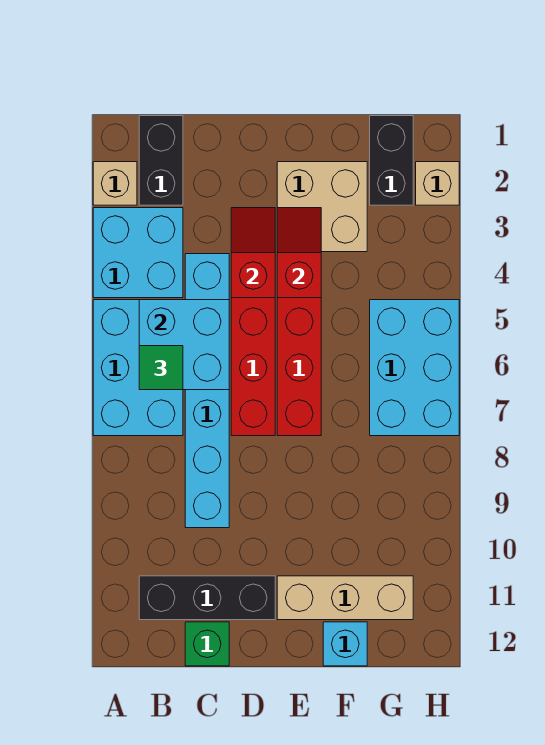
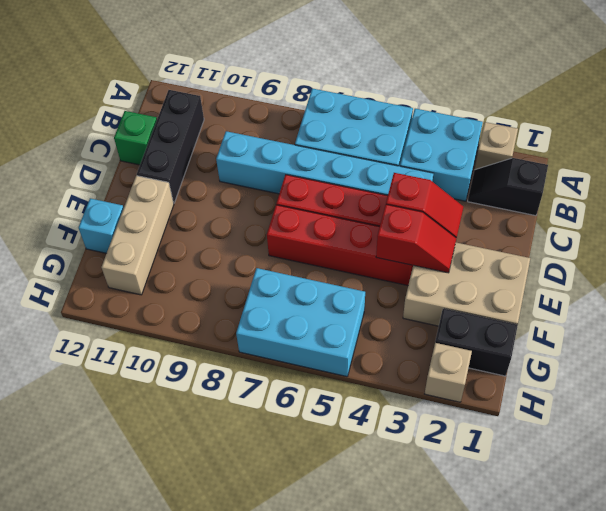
black brick B1:B2 level 1 -> black slope B1:B2 level 1 top 1
cyan brick B5:C6 level 2 -> none
green tile B6 level 3 -> none
tan brick E2:F3 level 1 -> tan brick E1:F3 level 1

